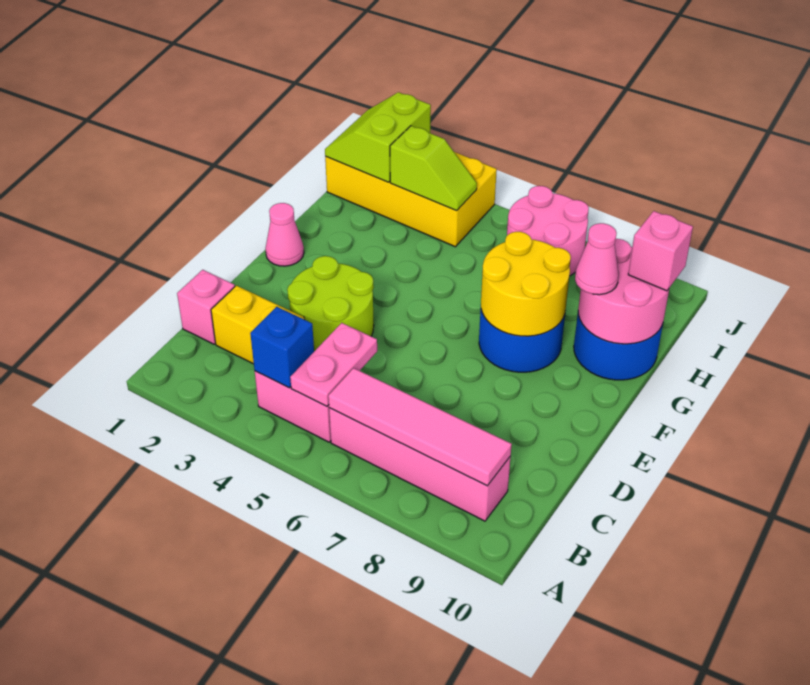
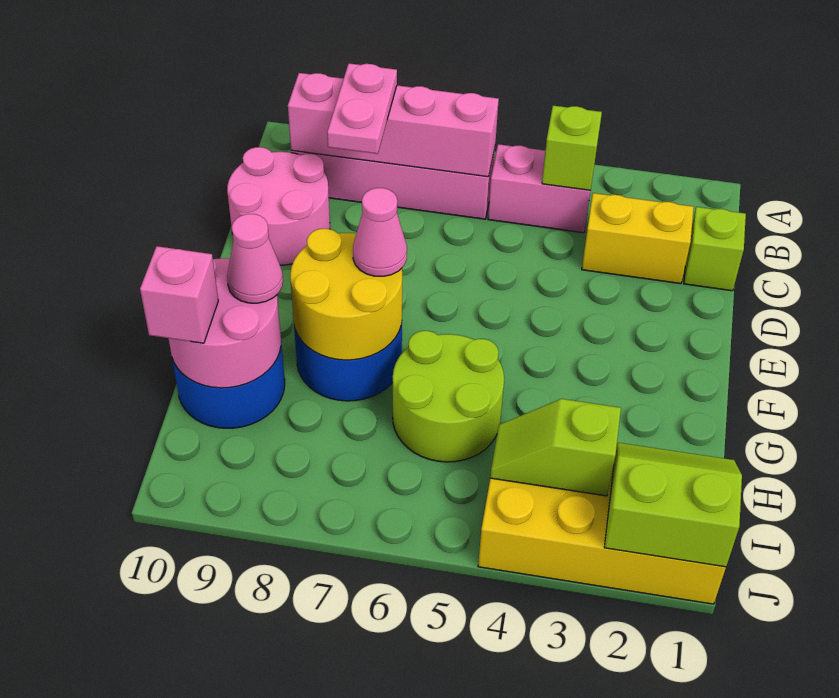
blue brick B4 level 2 -> lime brick B4 level 2
pink plate B5:C5 level 2 -> pink plate B8:C8 level 3
pink tile B6:B9 level 2 -> pink brick B6:B9 level 2
pink brick C1 level 1 -> lime brick C1 level 1
lime round brick D3:E4 level 1 -> lime round brick G5:H6 level 1
pink cone F1 level 1 -> pink cone F7 level 3
lime slope I1:J2 level 2 top 2 -> lime slope I1:J2 level 2 top J
pink round brick I6:J7 level 1 -> pink round brick C9:D10 level 1

